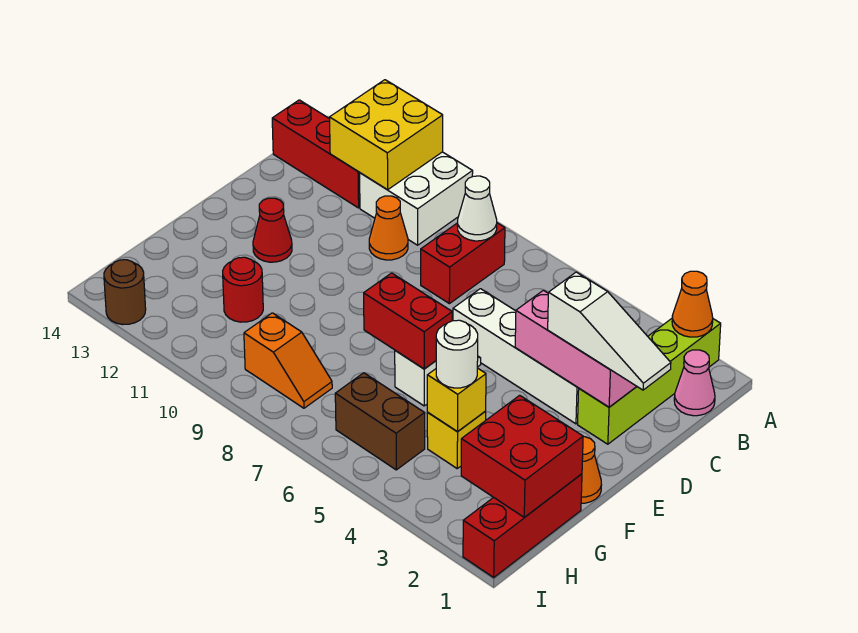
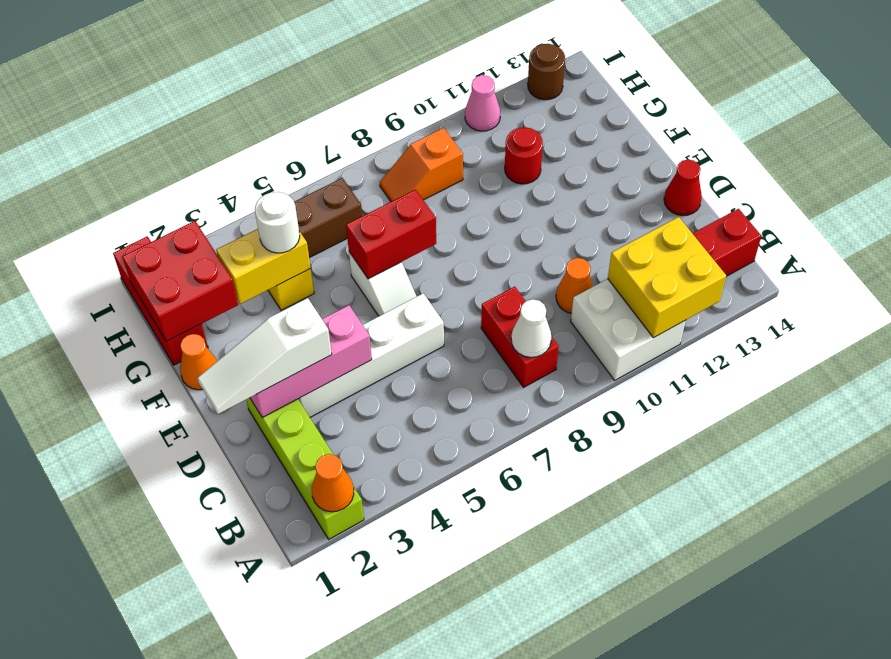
pink cone B1 level 1 -> pink cone I11 level 1
red cone E12 level 1 -> red cone D14 level 1
yellow brick G4 level 2 -> yellow brick G3:G4 level 2

